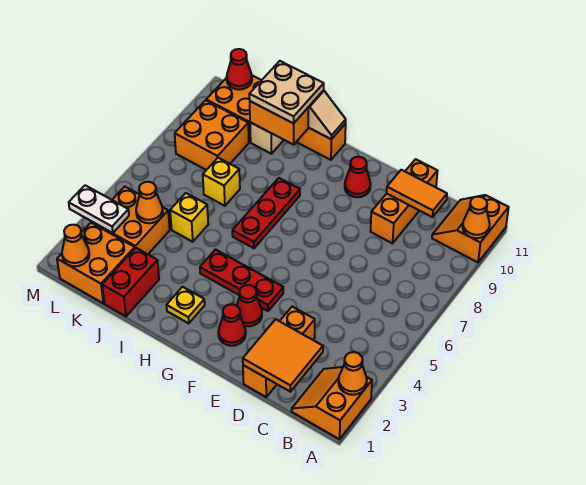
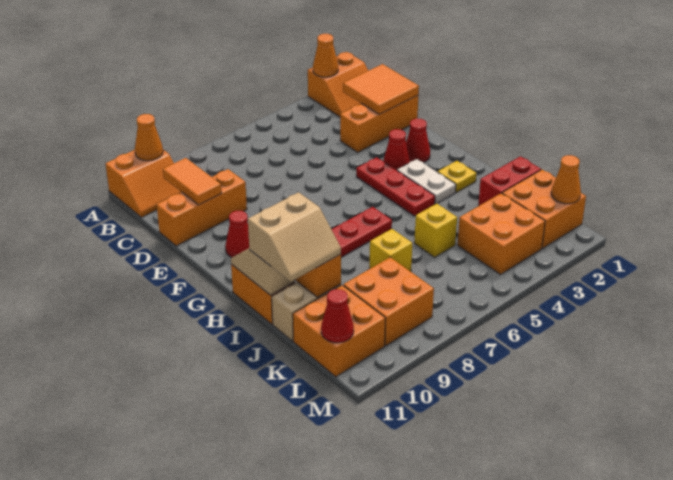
tan plate I10:J11 level 3 -> tan slope I10:J11 level 3 top I
orange cone K4 level 2 -> none
white plate L3:M3 level 2 -> white plate G3:H3 level 1

